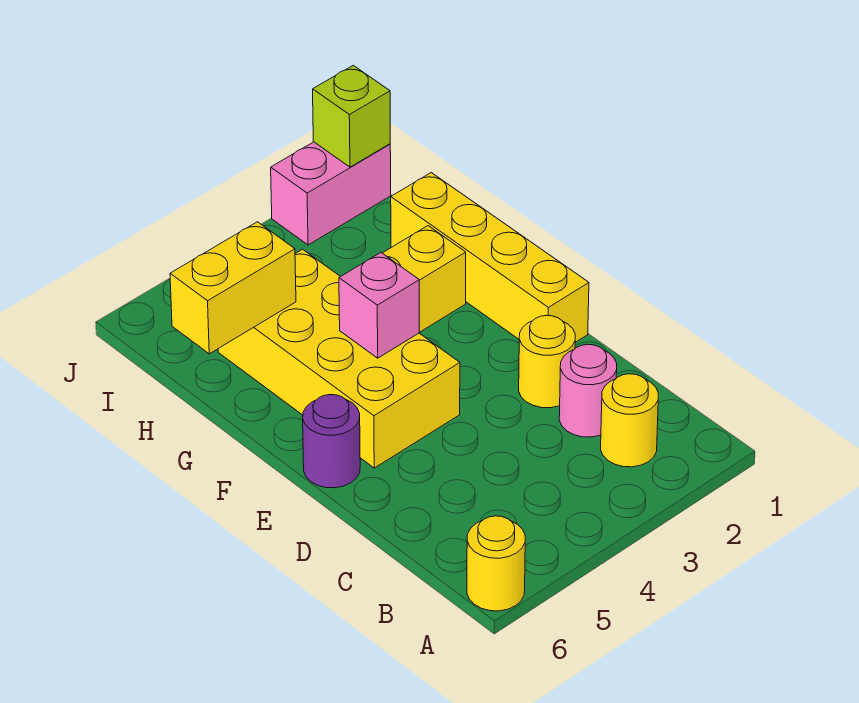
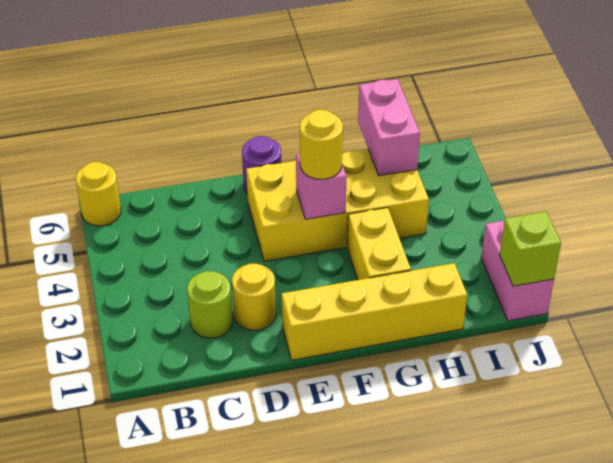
yellow round brick B2 level 1 -> yellow round brick F4 level 3
pink round brick C2 level 1 -> lime round brick C2 level 1
yellow brick H5:H6 level 2 -> pink brick H5:H6 level 2

